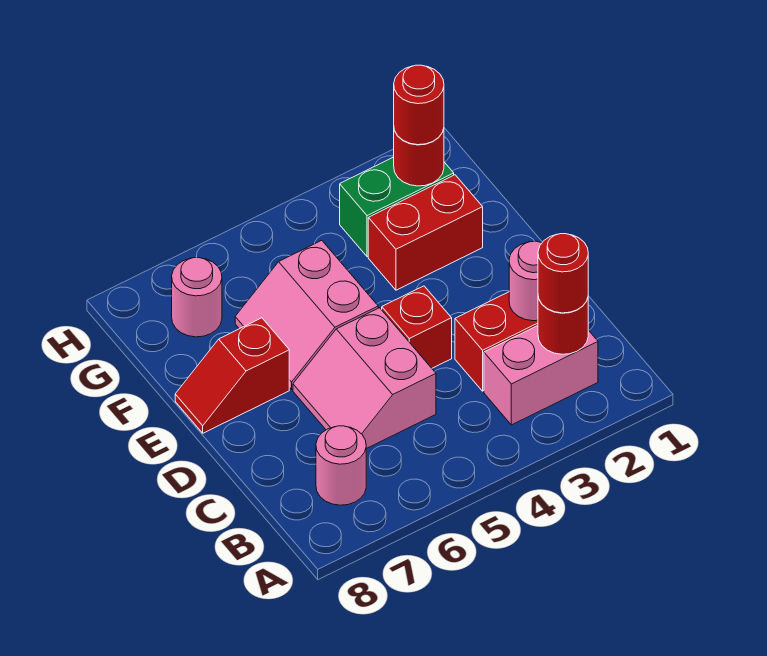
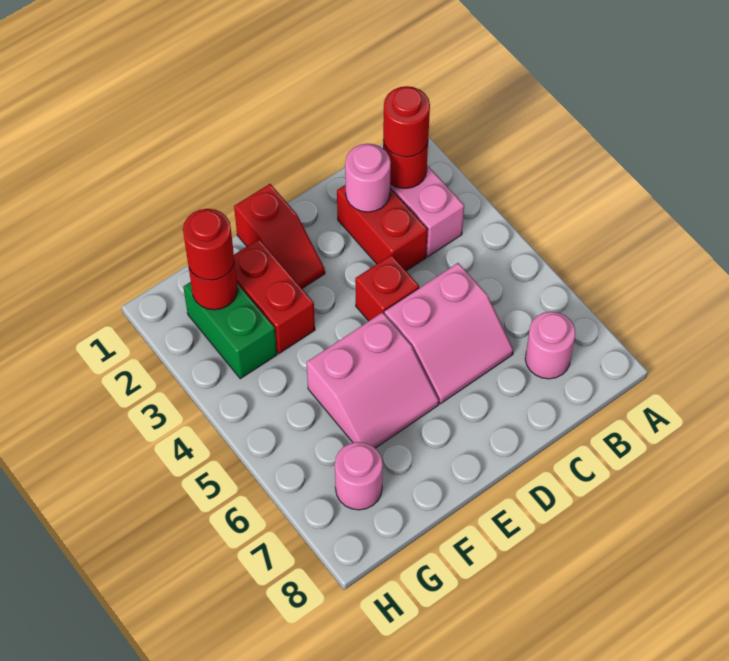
red slope E7:E8 level 1 top 7 -> red slope E1:E2 level 1 top 1

